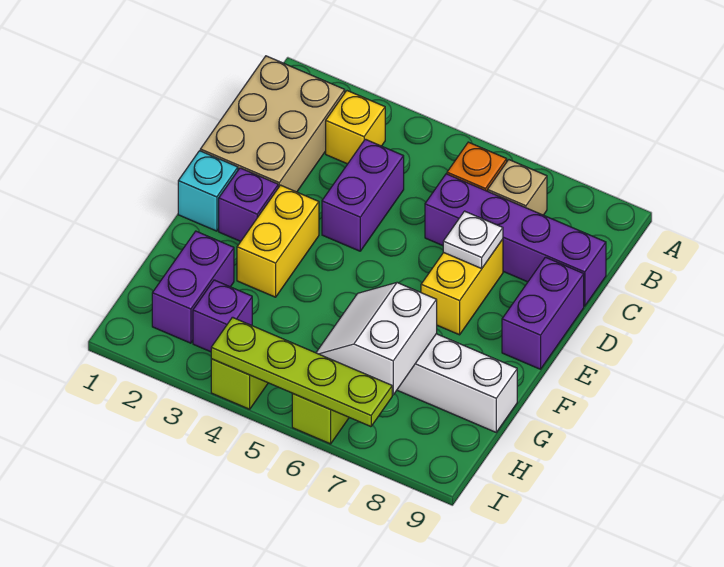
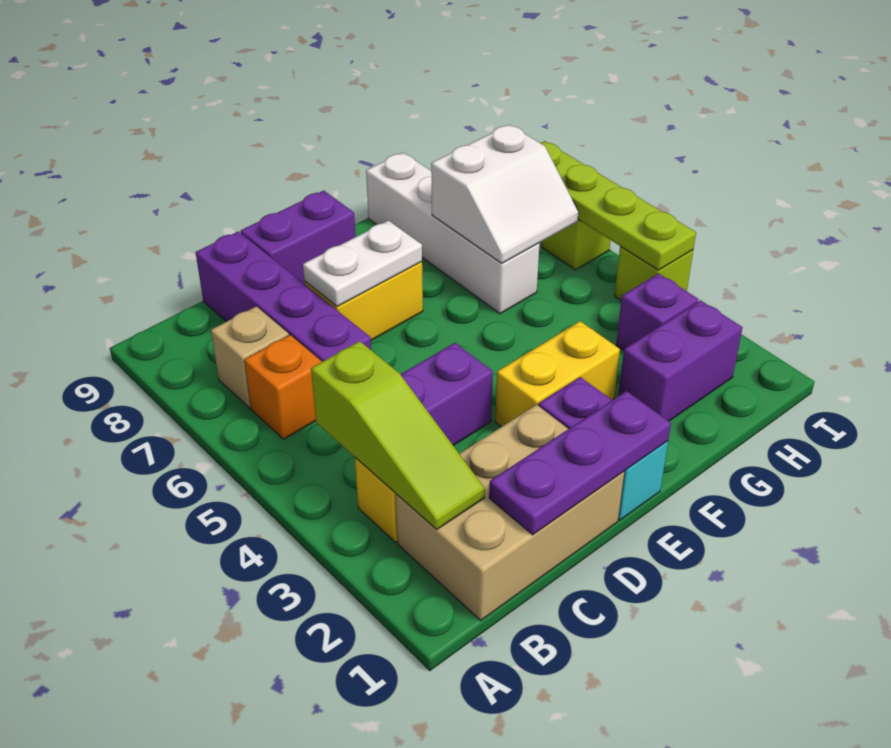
none -> lime slope B2:B4 level 2 top 4
none -> purple plate C1:E1 level 2
white plate D7 level 2 -> white plate D7:E7 level 2

